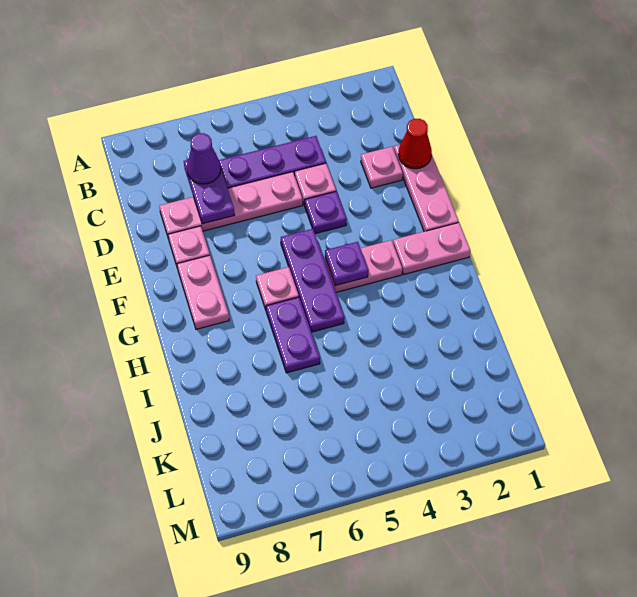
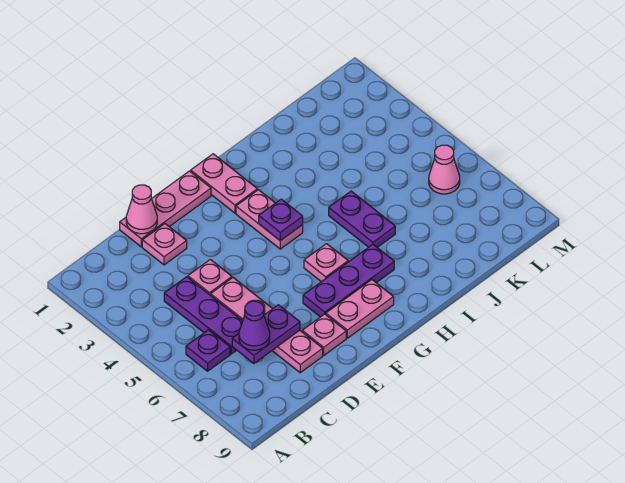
red cone D1 level 2 -> pink cone D1 level 2
purple plate E4 level 1 -> purple plate B6 level 1
purple plate F5:H5 level 1 -> purple plate F7:H7 level 1
purple plate H6:I6 level 1 -> purple plate I5:I6 level 1
none -> pink cone L6 level 1

